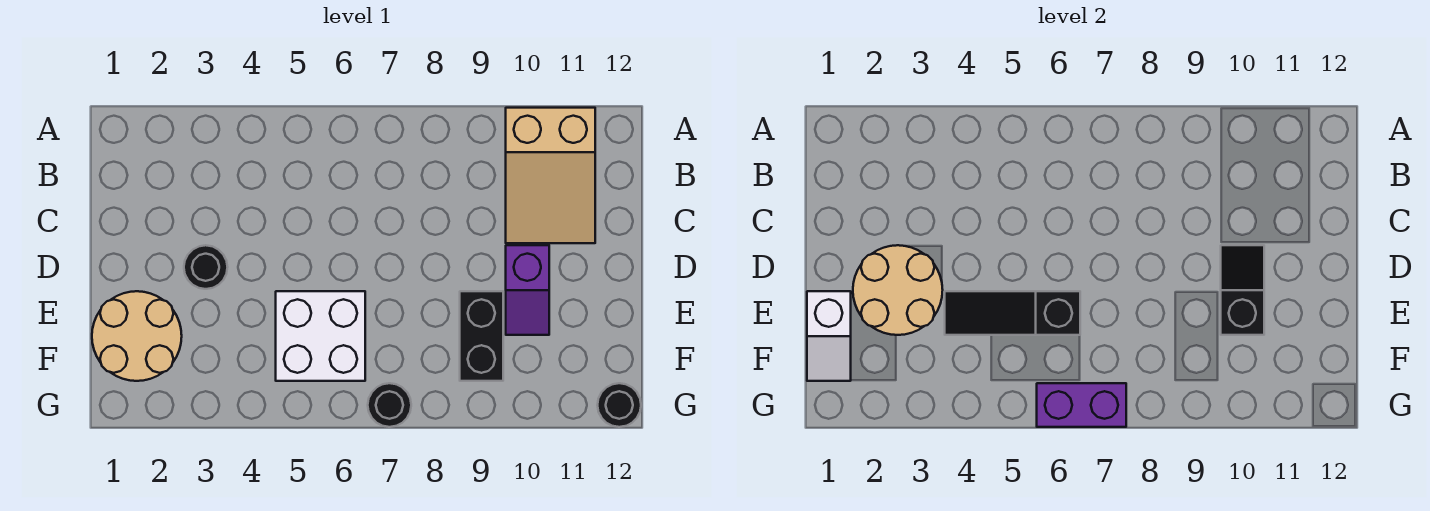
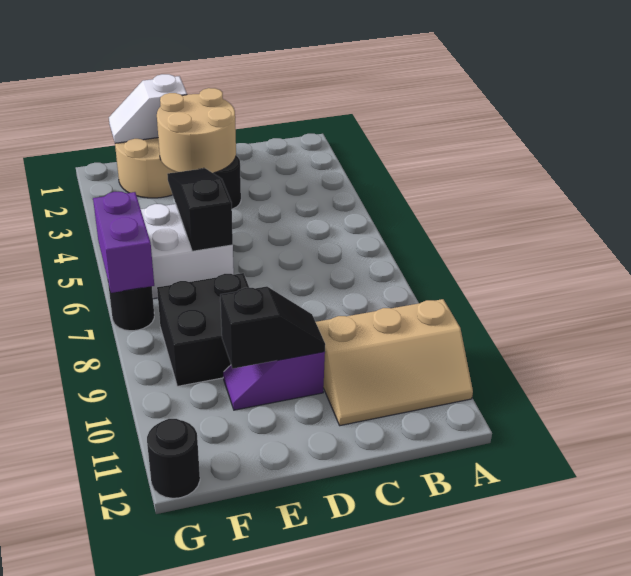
tan slope A10:C11 level 1 top A -> tan slope A10:C11 level 1 top 10
black brick E9:F9 level 1 -> black brick E8:F9 level 1

